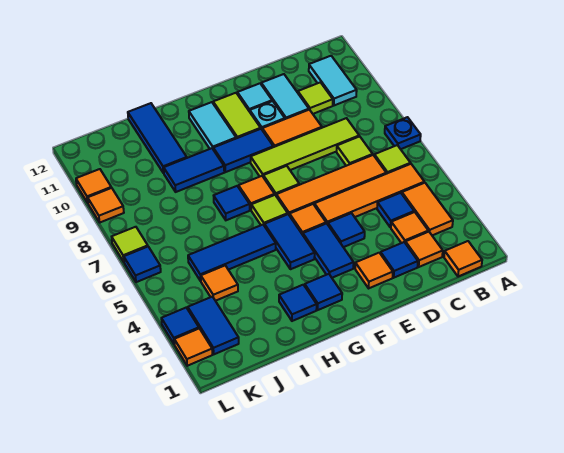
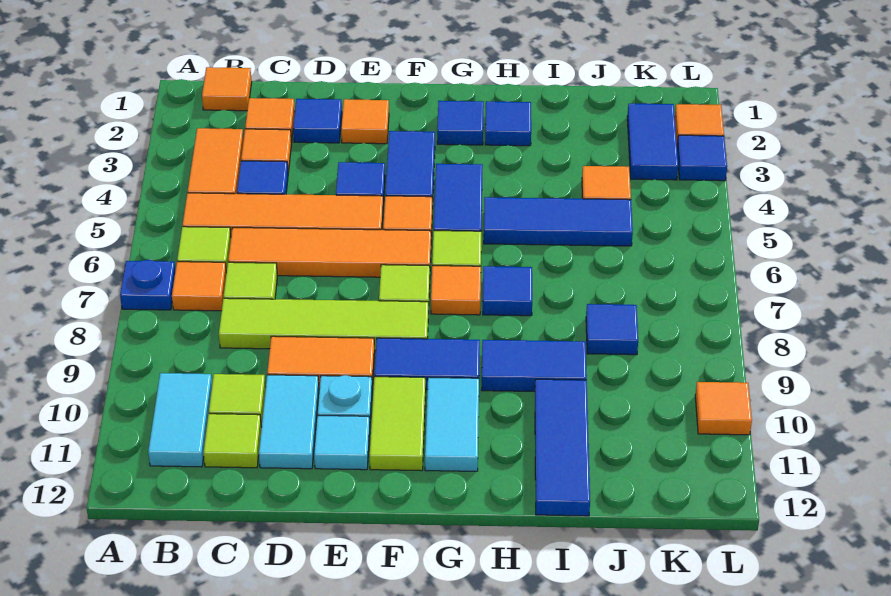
blue tile L6 level 1 -> blue tile J8 level 1
lime tile L7 level 1 -> lime tile C11 level 1
orange tile L9 level 1 -> orange tile B7 level 1

